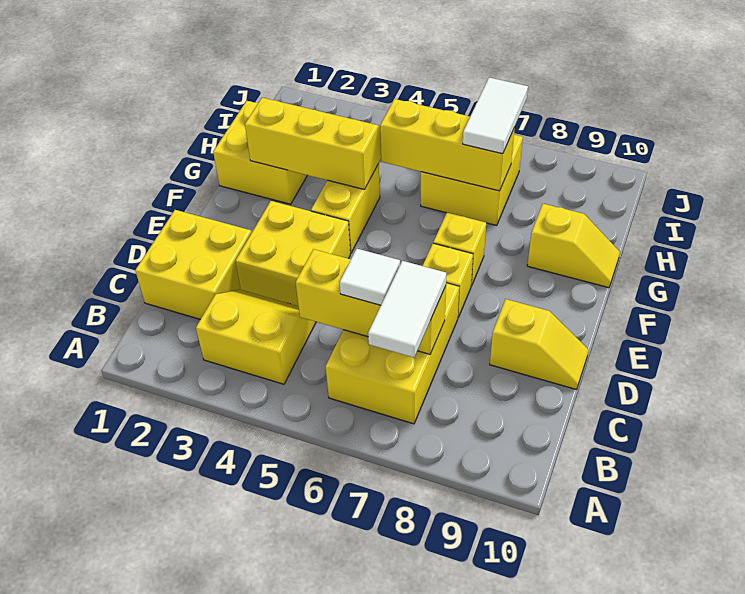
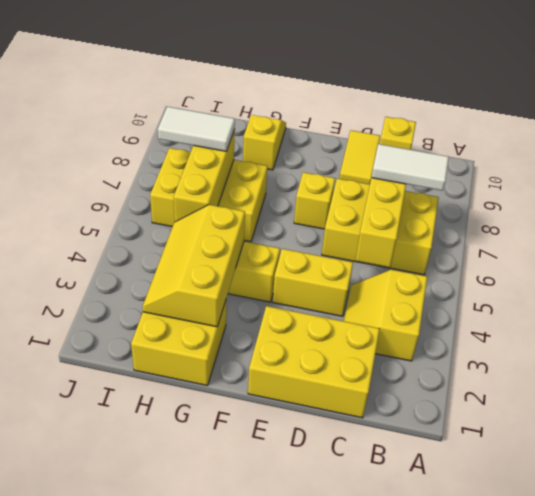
yellow brick C1:D2 level 1 -> yellow brick C1:E2 level 1
white tile C6 level 3 -> none
yellow brick D3:E4 level 1 -> yellow brick D4:E4 level 1
yellow slope D9:D10 level 1 top 9 -> yellow tile D9:D10 level 1
yellow brick F7 level 1 -> yellow brick C10 level 1
yellow brick H6:I7 level 1 -> yellow brick G6:I7 level 1

